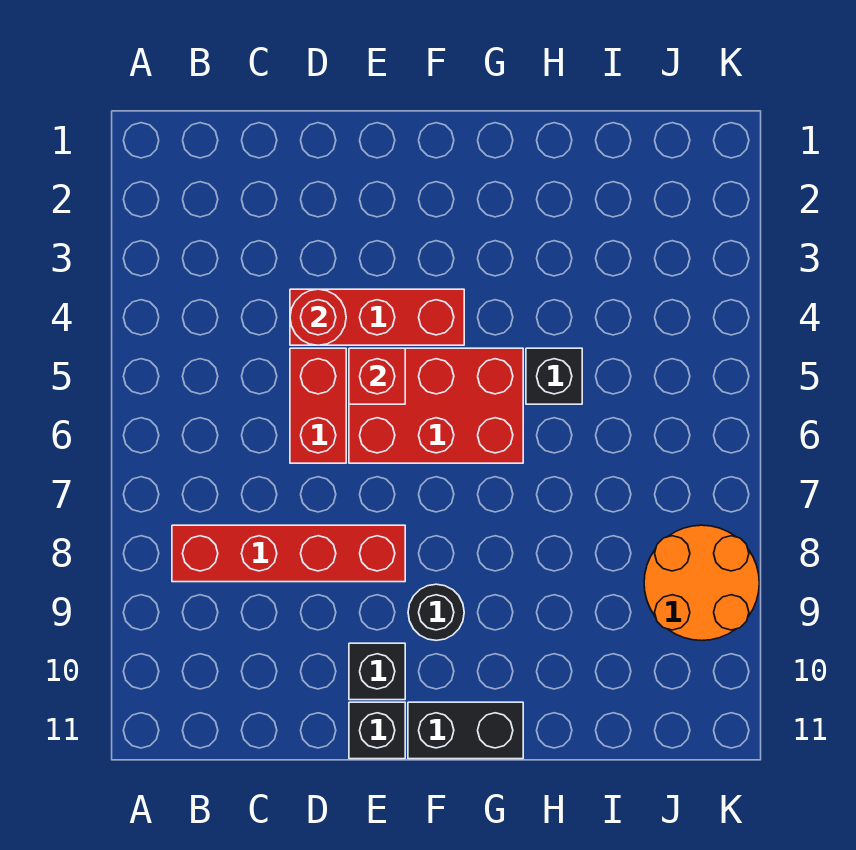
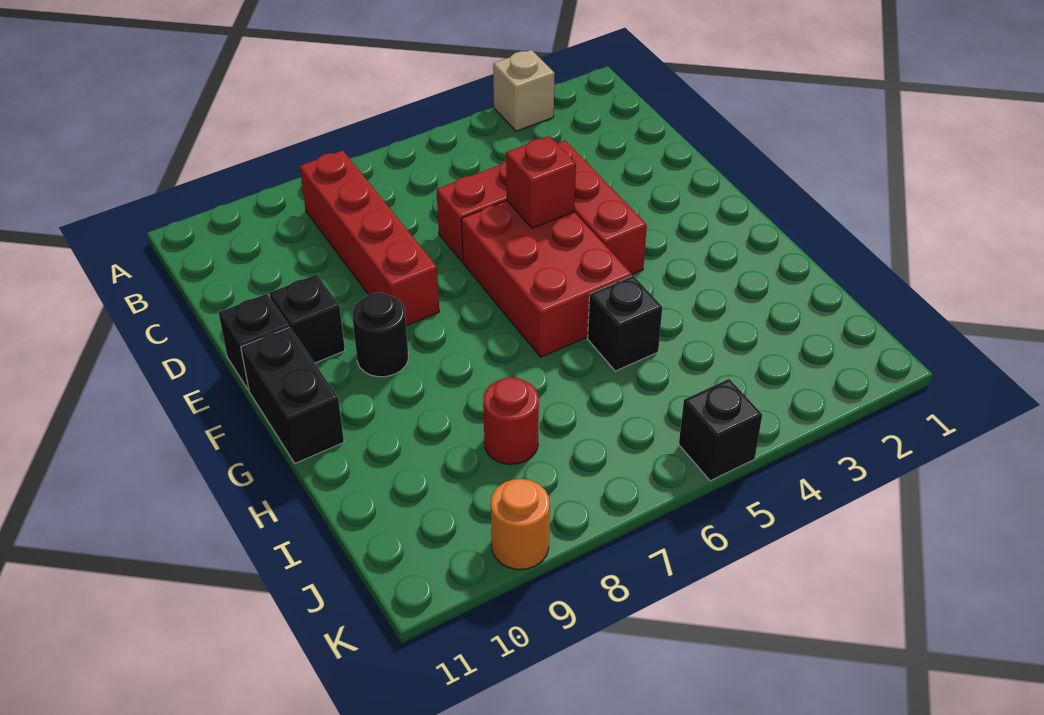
none -> tan brick A3 level 1
red round brick D4 level 2 -> red round brick I8 level 1
orange round brick J8:K9 level 1 -> orange round brick K9 level 1
none -> black brick K5 level 1

